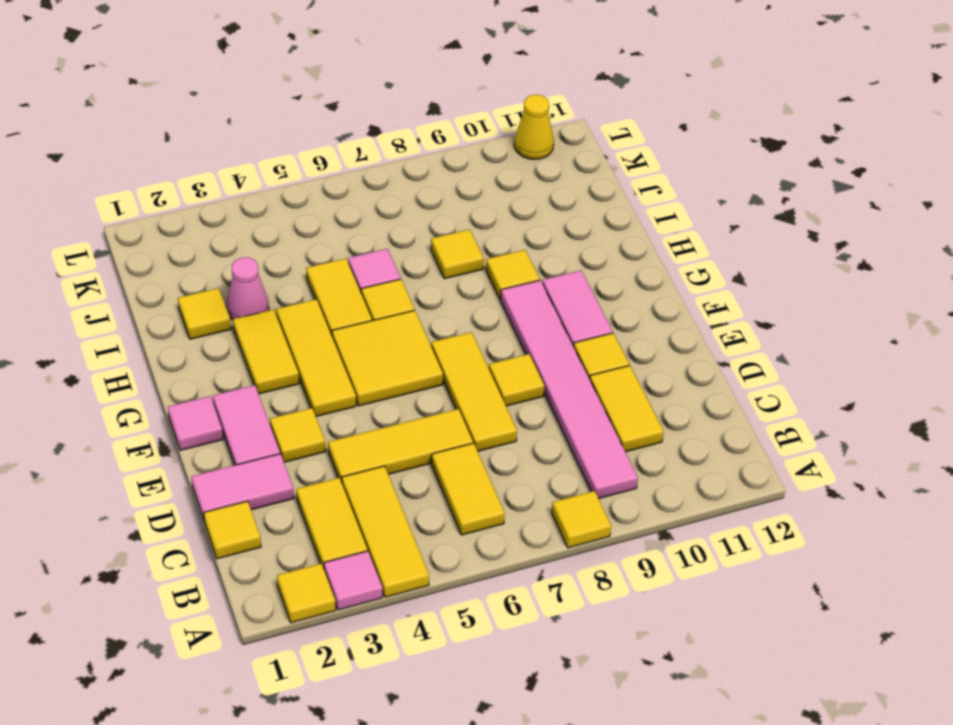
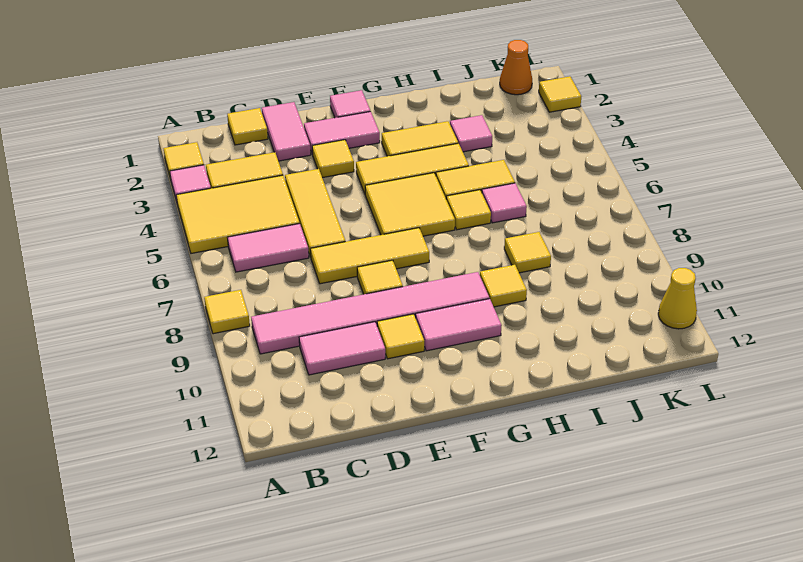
yellow tile A4:C4 level 1 -> yellow tile A4:C5 level 1
yellow tile B6:C6 level 1 -> pink tile B6:C6 level 1
yellow tile C10:D10 level 1 -> pink tile C10:D10 level 1
yellow tile I2 level 1 -> yellow tile L2 level 1
pink cone I3 level 1 -> pink tile I3 level 1
none -> orange cone K1 level 1

